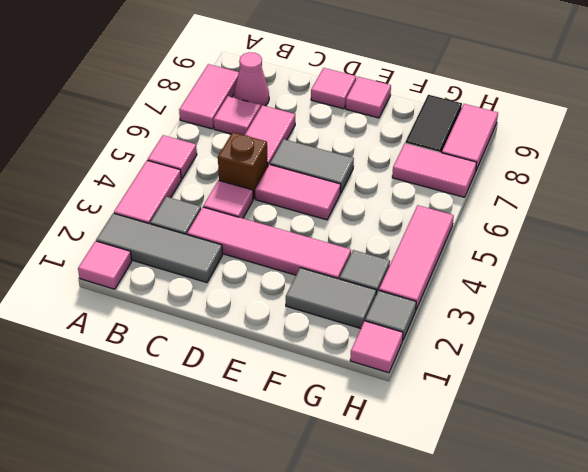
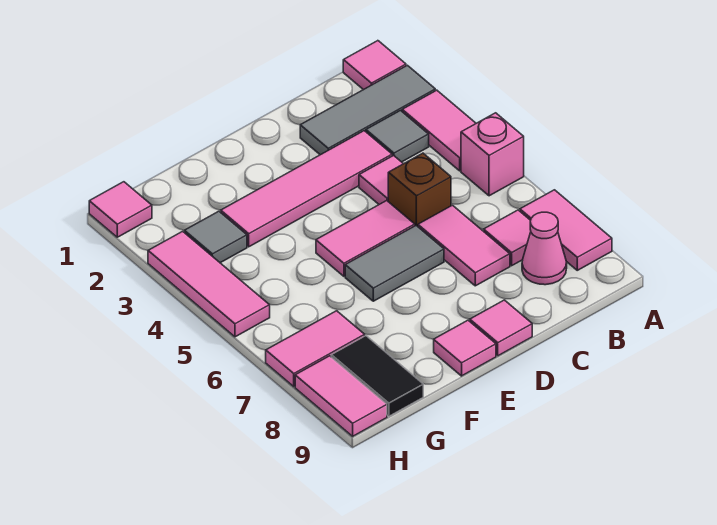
pink tile A5 level 1 -> pink brick A5 level 1
grey tile F2:G2 level 1 -> none
grey tile H2 level 1 -> none

